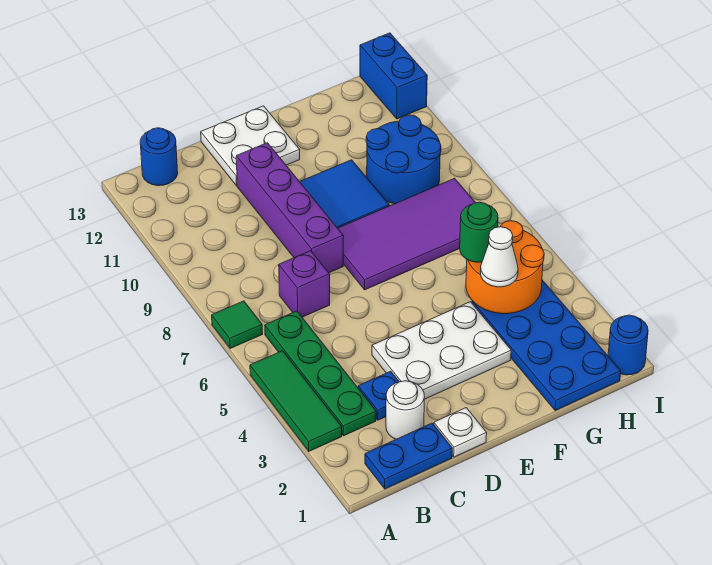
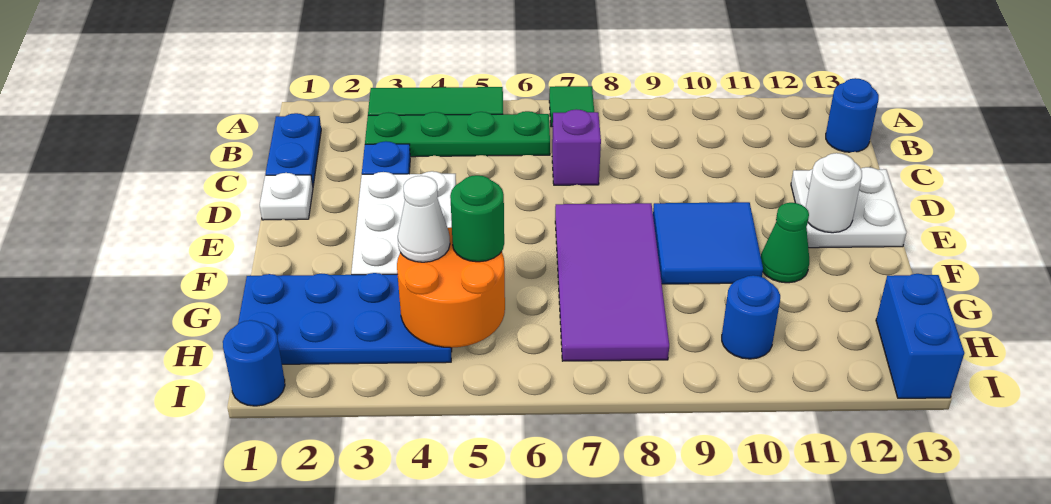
white round brick C2 level 1 -> white round brick E12 level 2
purple brick D8:D11 level 1 -> none
none -> green cone F11 level 1
blue round brick G9:H10 level 1 -> blue round brick H10 level 1
blue brick I12:I13 level 1 -> blue brick H13:I13 level 1

